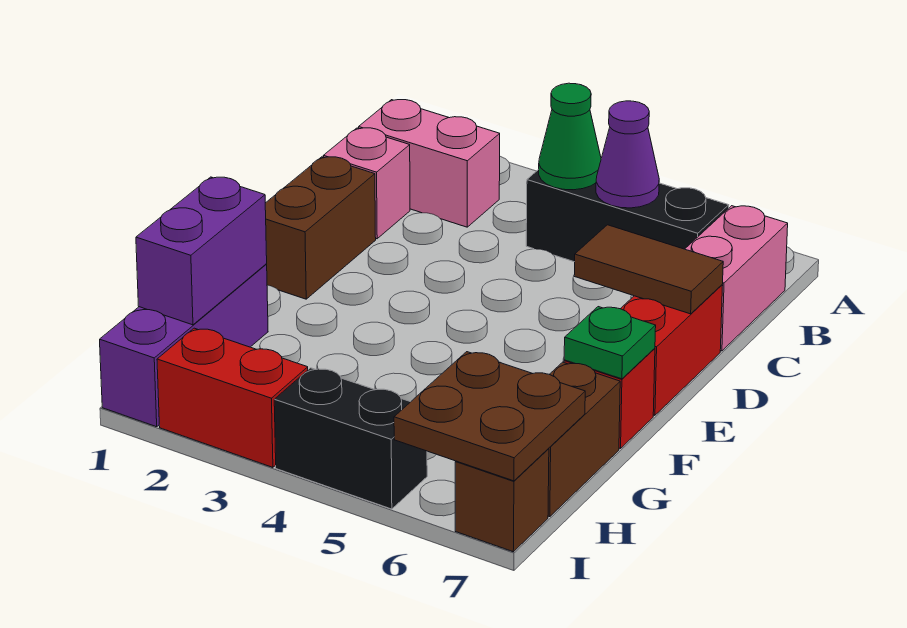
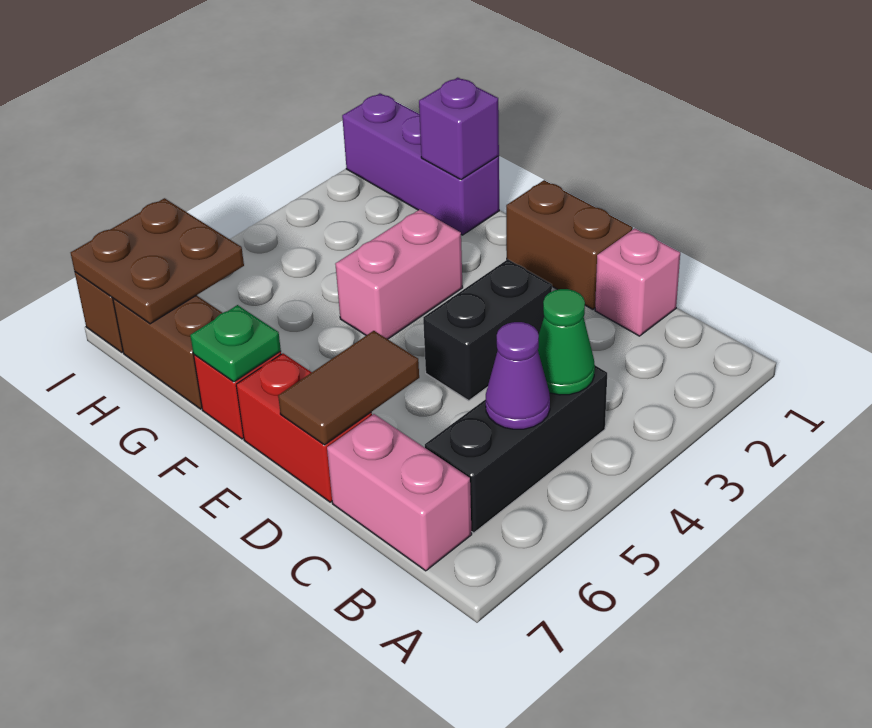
pink brick B1:B2 level 1 -> pink brick F3:F4 level 1
purple brick G1:H1 level 2 -> purple brick G1 level 2
red brick I2:I3 level 1 -> none
black brick I4:I5 level 1 -> black brick D3:D4 level 1

